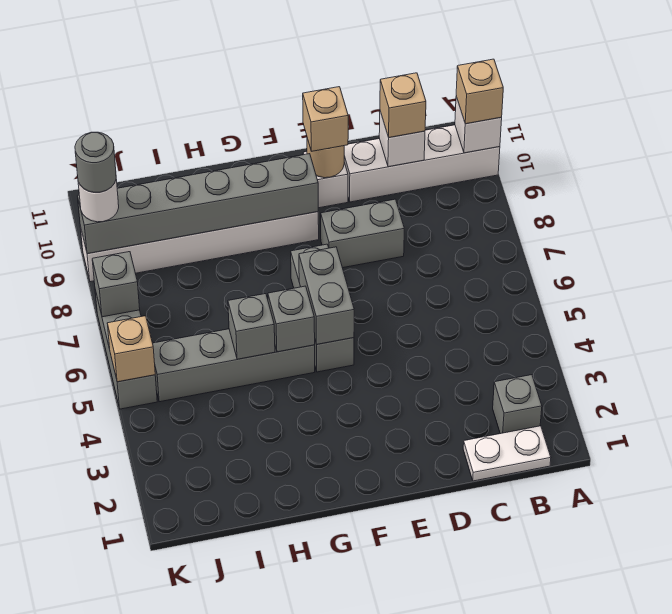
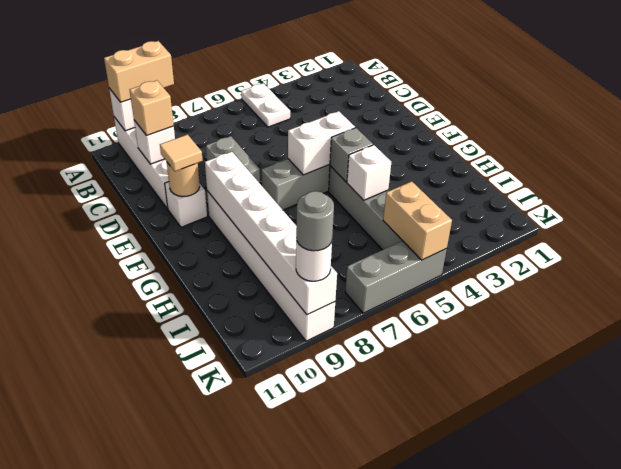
tan brick A10 level 3 -> tan brick A9:A10 level 3
white plate B1:C1 level 1 -> white plate A5:B5 level 1
grey brick B2 level 1 -> none
tan brick E10 level 3 -> tan tile E10 level 3
grey brick F5:F6 level 2 -> white brick F5:F6 level 2
grey brick F9:K9 level 2 -> white brick F9:K9 level 2
grey brick H5 level 2 -> white brick H5 level 2
tan brick K5 level 2 -> tan brick J5:K5 level 2
grey brick K7 level 2 -> none

